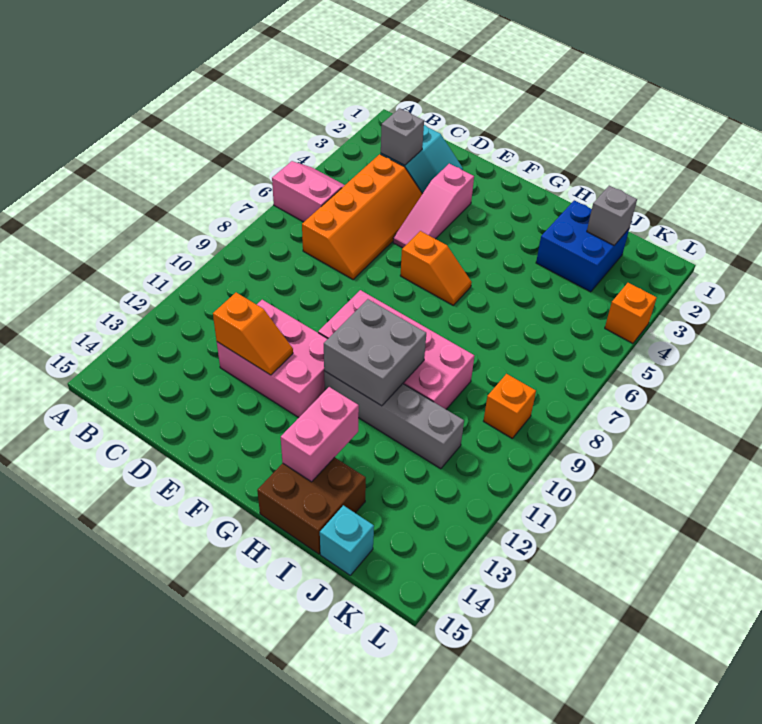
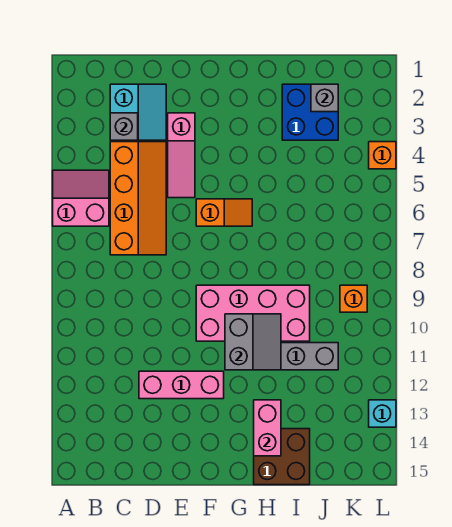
pink brick D11:F12 level 1 -> pink brick D12:F12 level 1
orange slope D12:E12 level 2 top D -> none
grey brick G10:H11 level 2 -> grey slope G10:H11 level 2 top G
cyan brick J15 level 1 -> cyan brick L13 level 1

